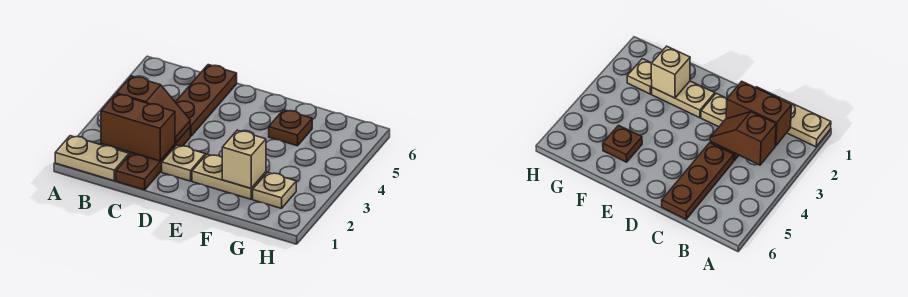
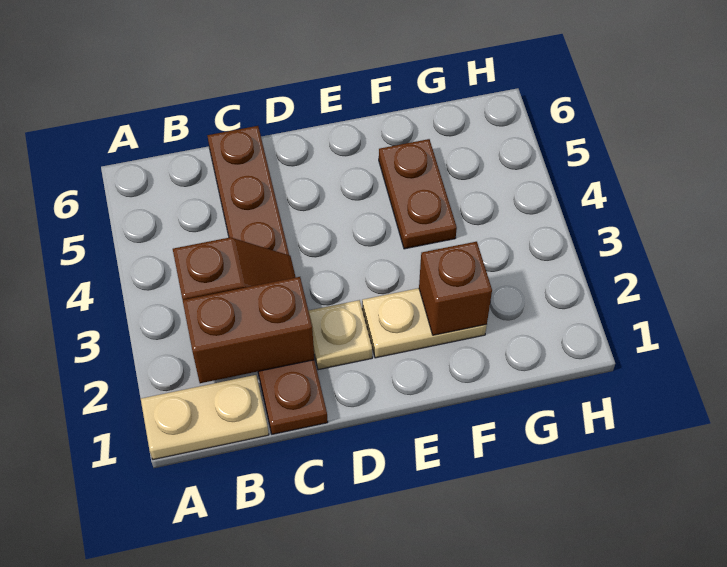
tan brick F2 level 2 -> brown brick F2 level 2
brown plate F5 level 1 -> brown plate F4:F5 level 1
tan plate G2 level 1 -> none

